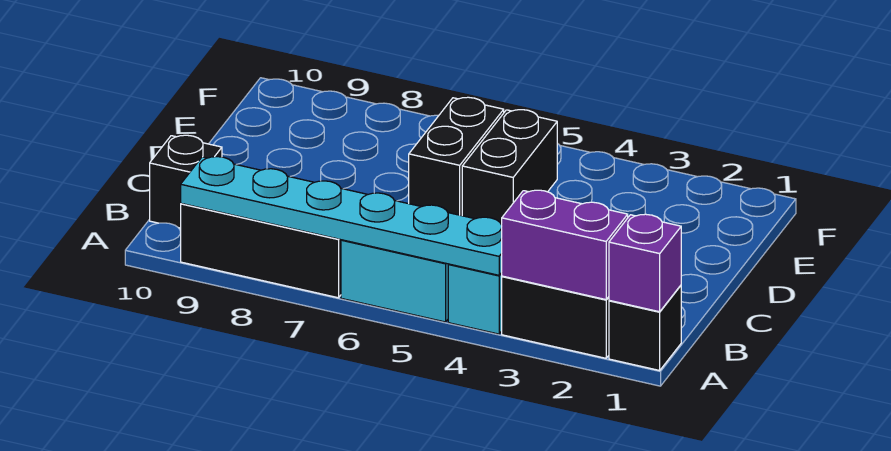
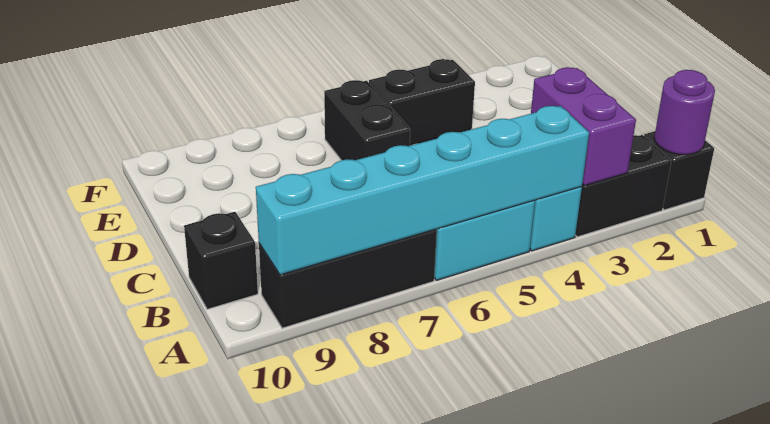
purple brick A1 level 2 -> purple round brick A1 level 2
purple brick A2:A3 level 2 -> purple brick A3:B3 level 2
cyan plate A4:A9 level 2 -> cyan brick A4:A9 level 2
black brick D5:E5 level 1 -> black brick E4:E5 level 1

